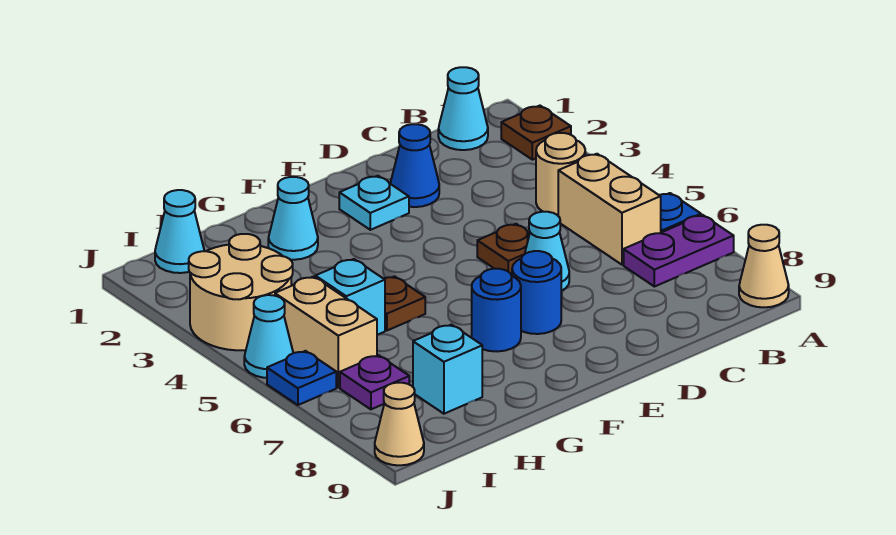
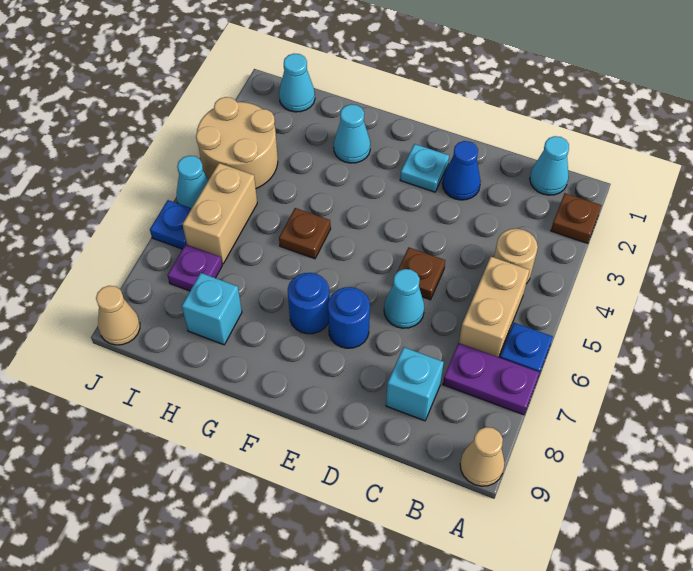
cyan brick H5 level 1 -> cyan brick C8 level 1

